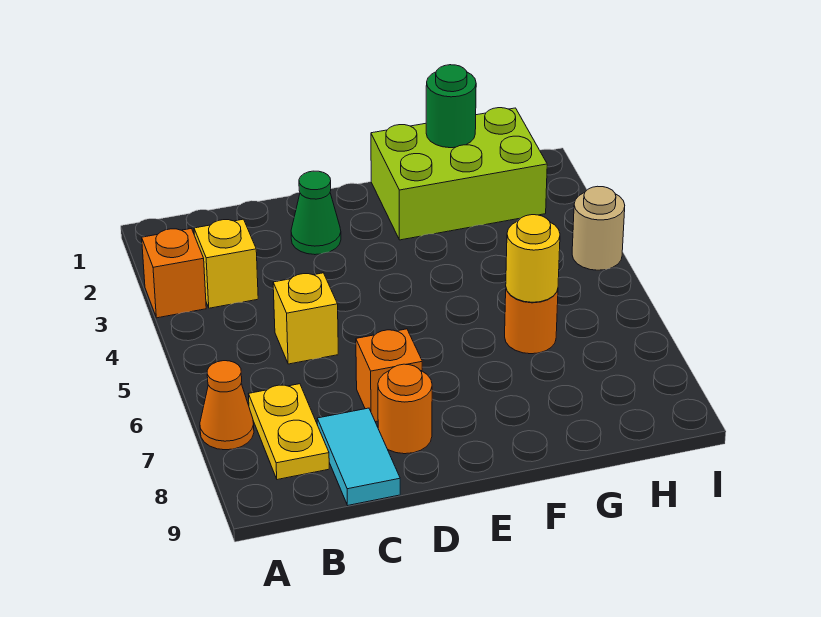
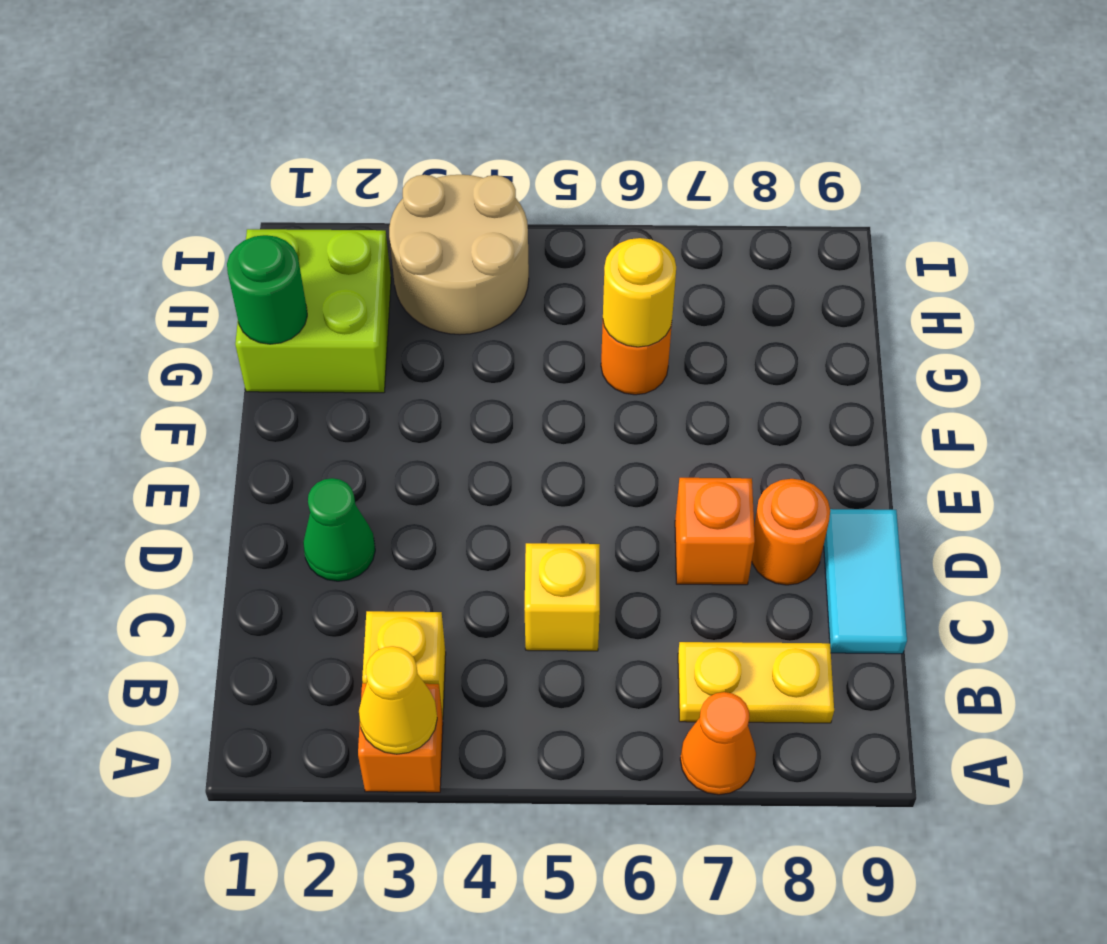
none -> yellow cone A3 level 2
cyan tile C8:C9 level 1 -> cyan tile C9:D9 level 1
lime brick F1:H2 level 1 -> lime brick G1:H2 level 1
tan round brick I4 level 1 -> tan round brick H3:I4 level 1

